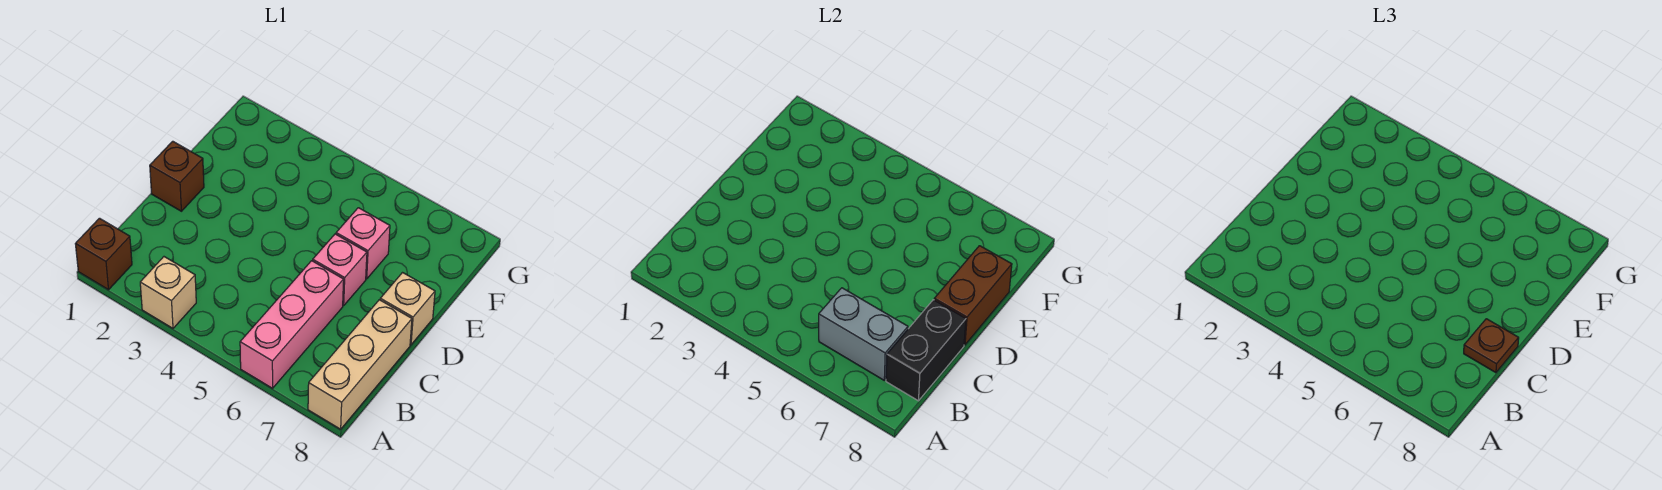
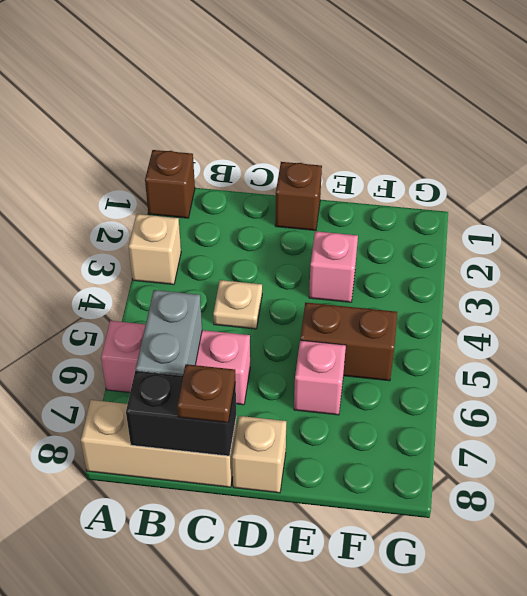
none -> tan plate C4 level 1
pink brick D6 level 1 -> pink brick E3 level 1
brown brick D8:E8 level 2 -> brown brick E5:F5 level 1

